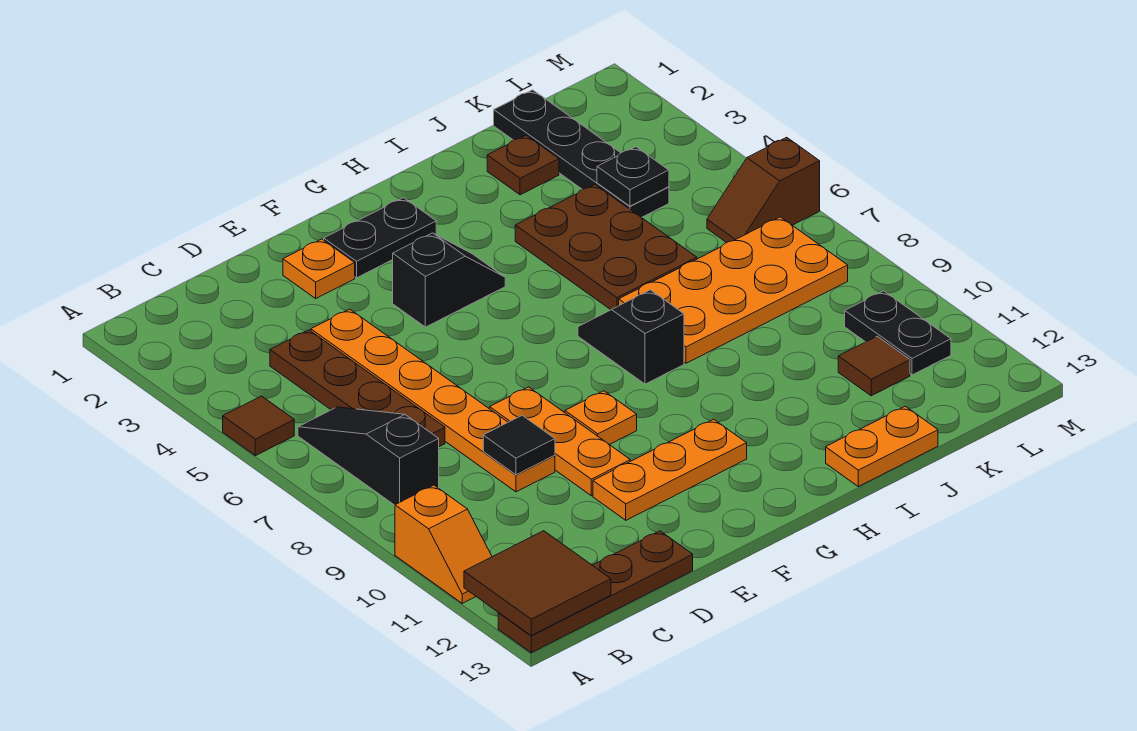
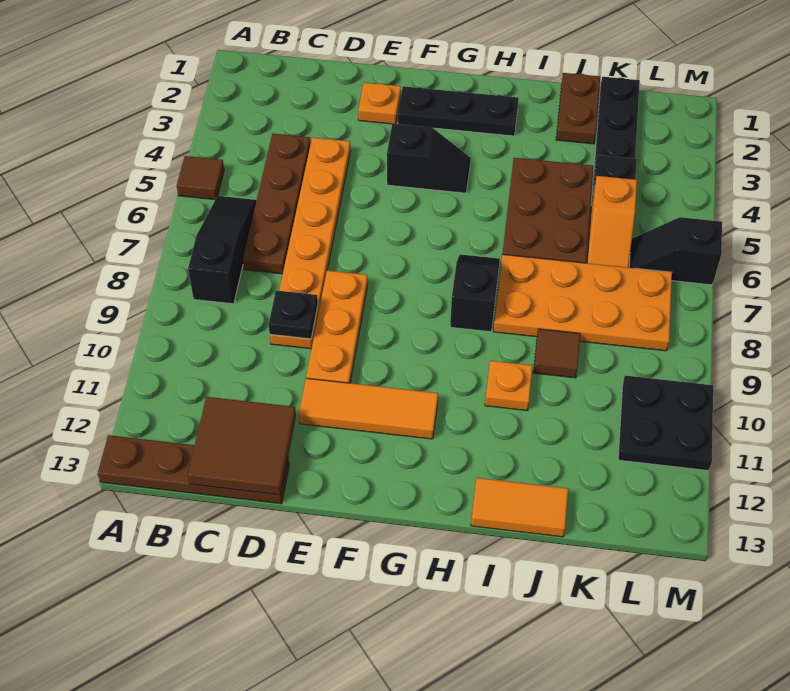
orange slope A10:A11 level 1 top 10 -> orange slope K5:K6 level 1 top 5
brown tile A12:B13 level 2 -> brown tile C12:D13 level 2
black tile D9 level 2 -> black plate D9 level 2
orange plate E11:G11 level 1 -> orange tile E11:G11 level 1
black plate F2:G2 level 1 -> black plate F2:H2 level 1
orange plate F9 level 1 -> orange plate I10 level 1
orange plate I13:J13 level 1 -> orange tile I13:J13 level 1
brown plate J2 level 1 -> brown plate J1:J2 level 1
brown tile K11 level 1 -> brown tile J9 level 1
brown slope L6:M6 level 1 top M -> black slope L6:M6 level 1 top M
black plate L10:L11 level 1 -> black plate L10:M11 level 1

